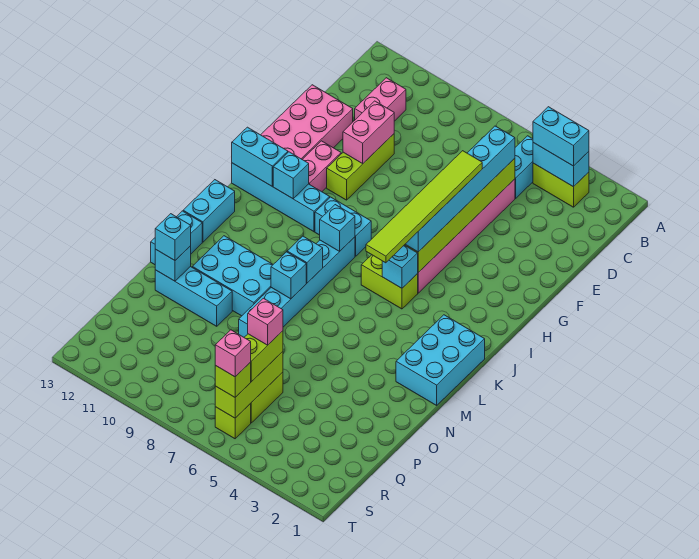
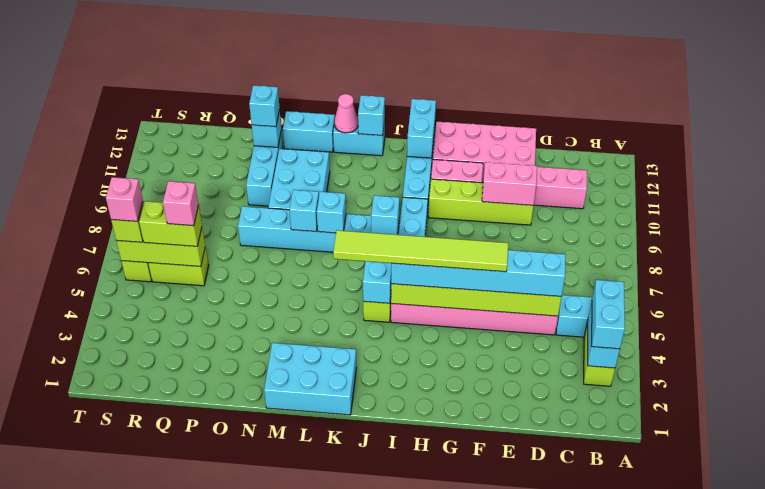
lime brick E10:G10 level 1 -> lime brick E10:H10 level 1
cyan brick I11 level 2 -> cyan brick K13 level 2
none -> pink cone L13 level 2

